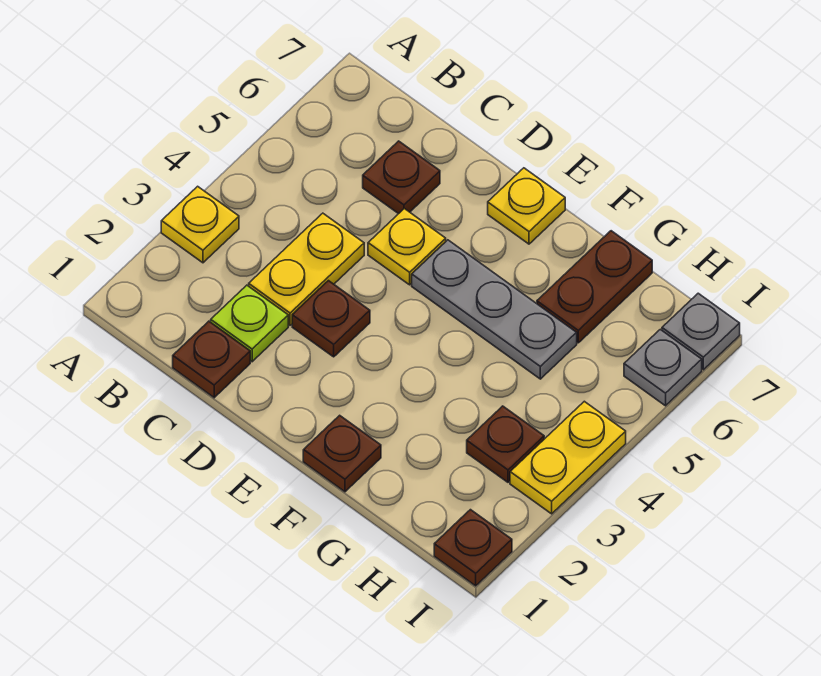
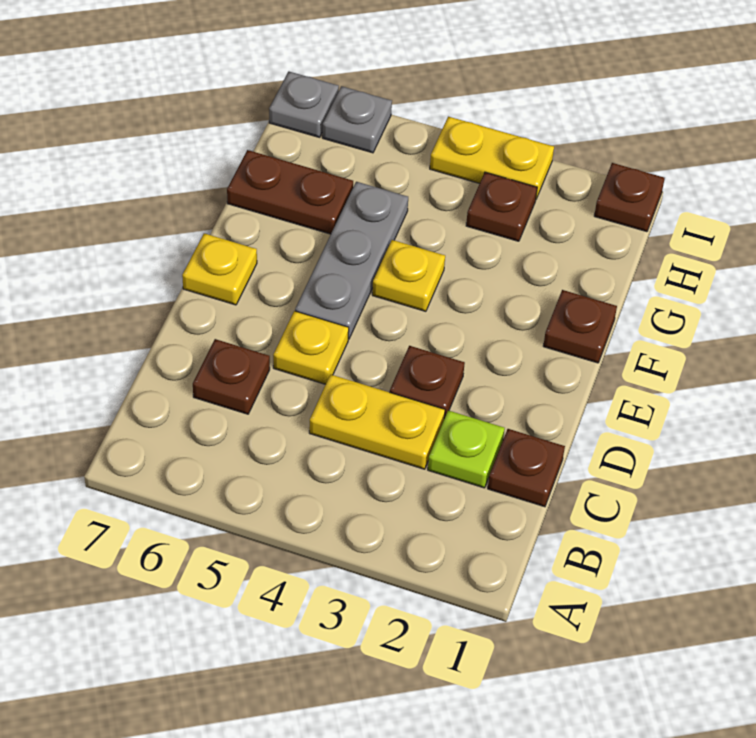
yellow plate A3 level 1 -> yellow plate F4 level 1

